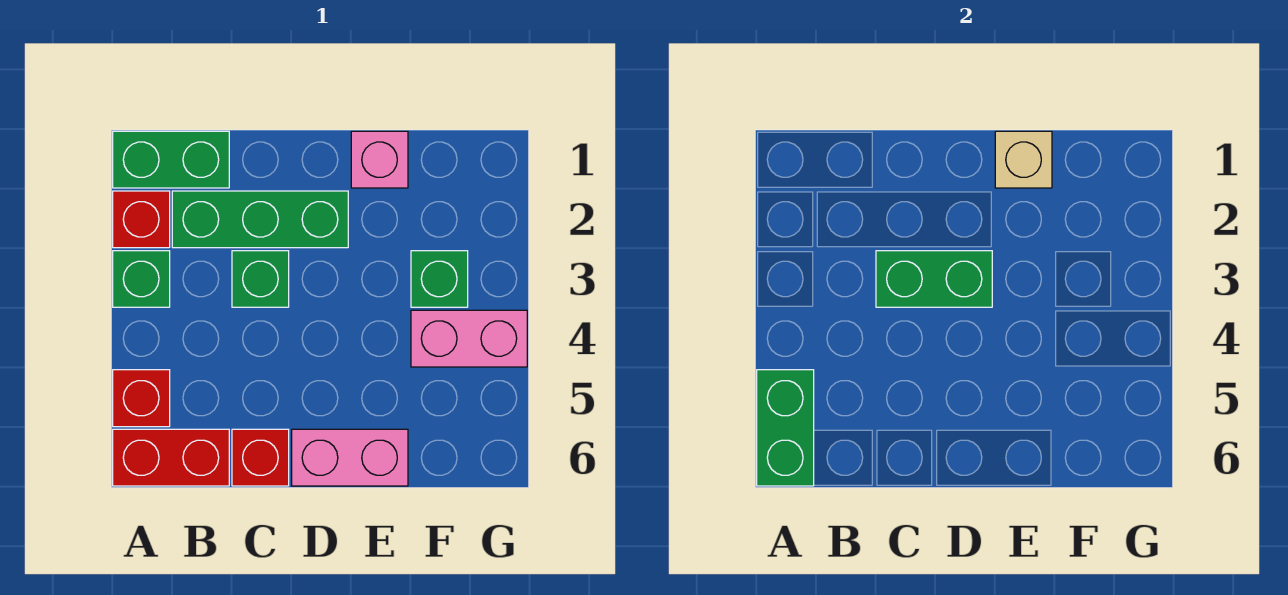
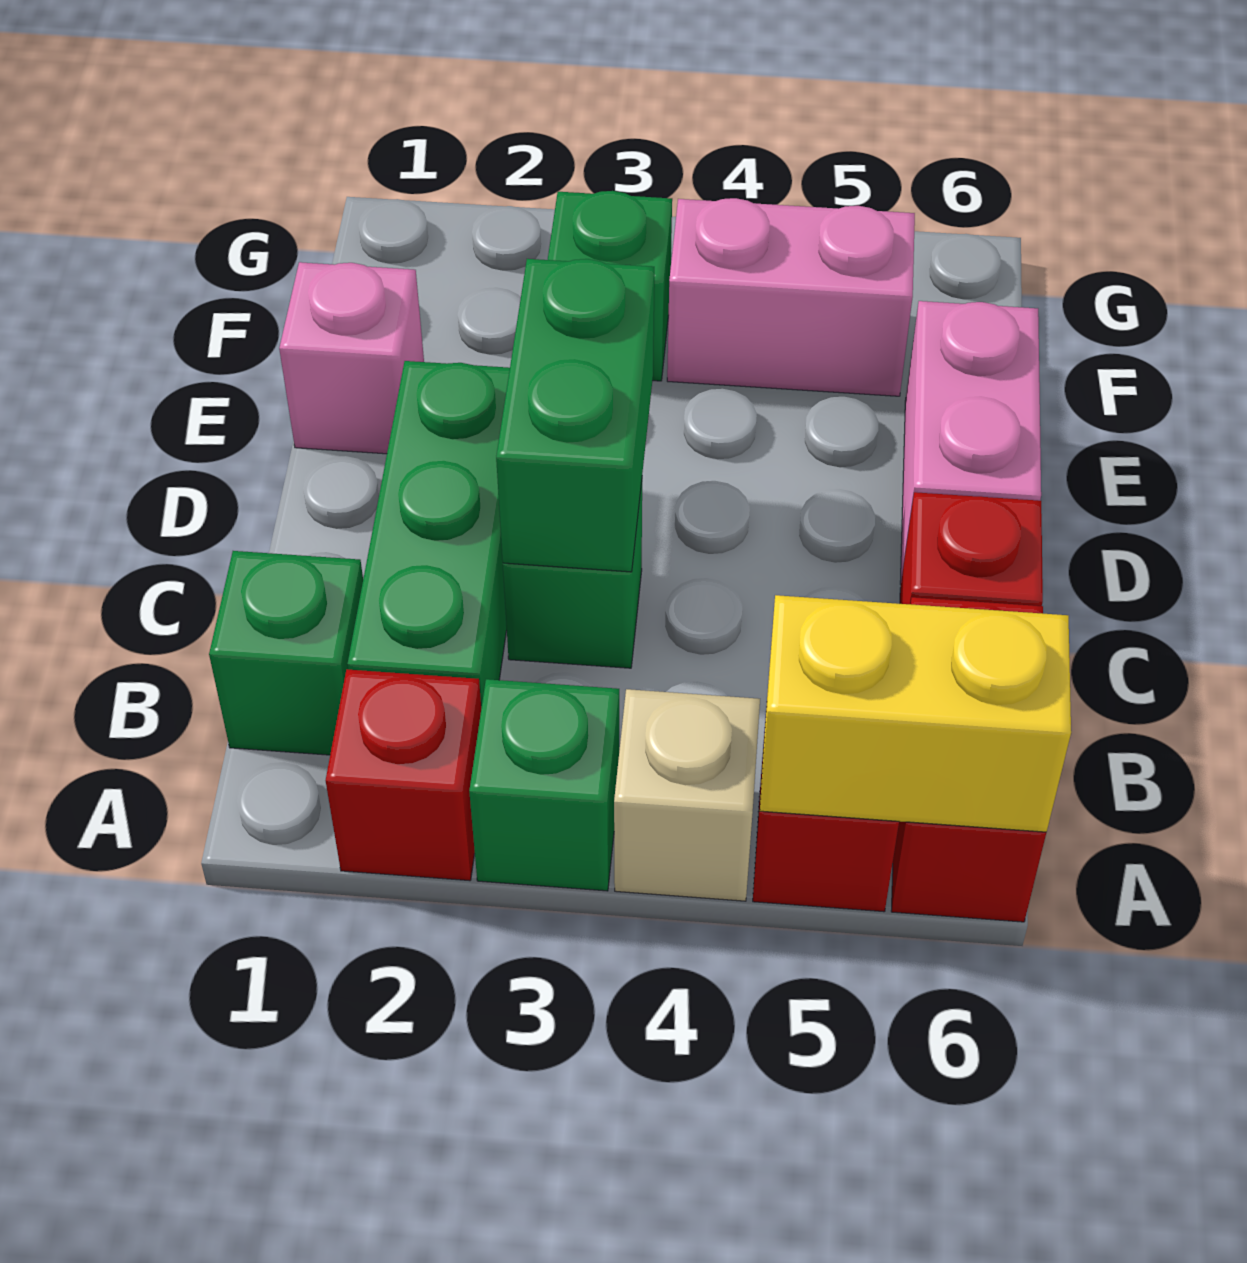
green brick A1:B1 level 1 -> green brick B1 level 1
green brick A5:A6 level 2 -> yellow brick A5:A6 level 2
tan brick E1 level 2 -> tan brick A4 level 1
pink brick F4:G4 level 1 -> pink brick F4:F5 level 1

